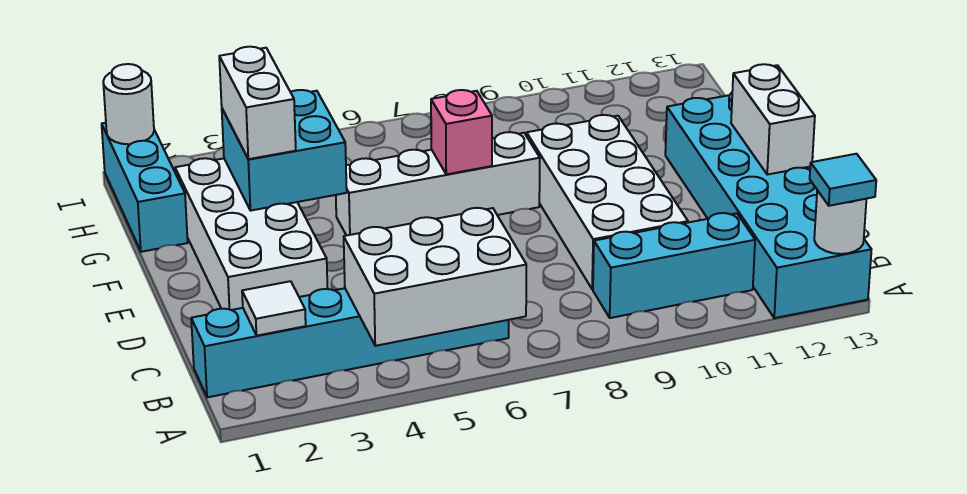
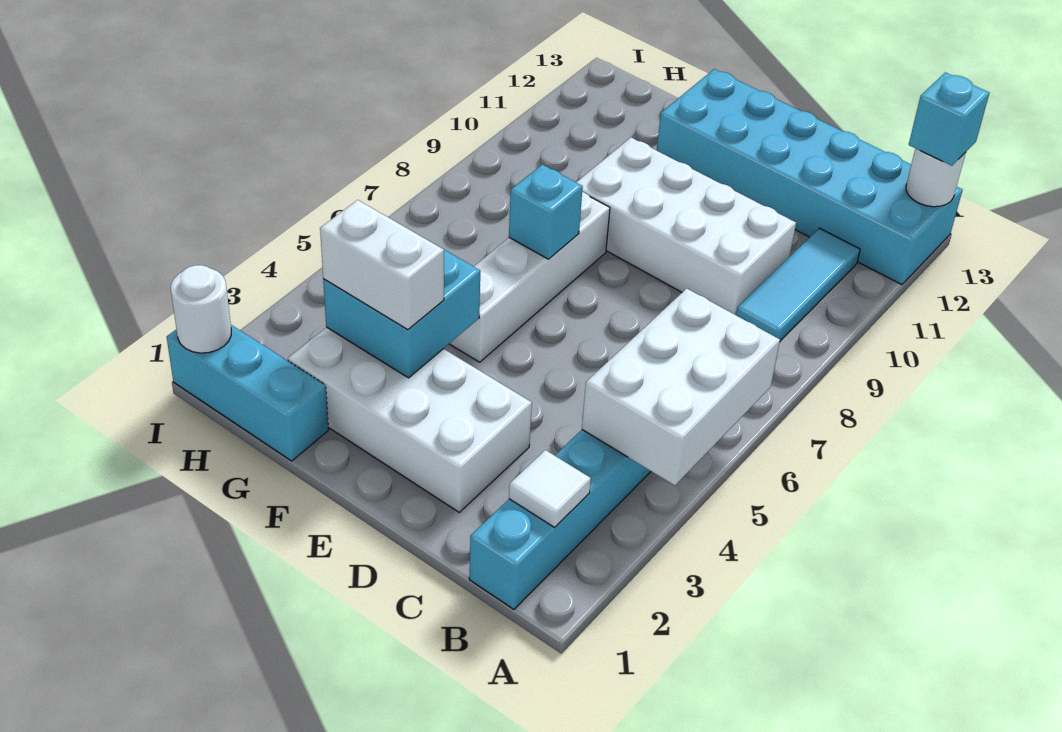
cyan tile A13 level 3 -> cyan brick A13 level 3
cyan brick B9:B11 level 1 -> cyan tile B9:B11 level 1
white brick D13:E13 level 2 -> none
pink brick F7 level 2 -> cyan brick F7 level 2

